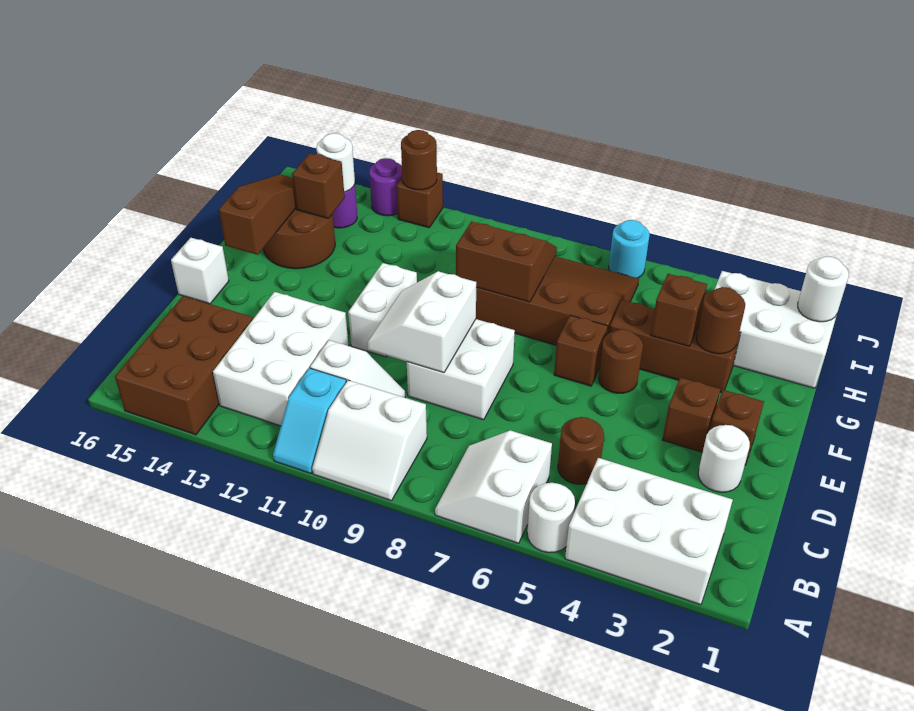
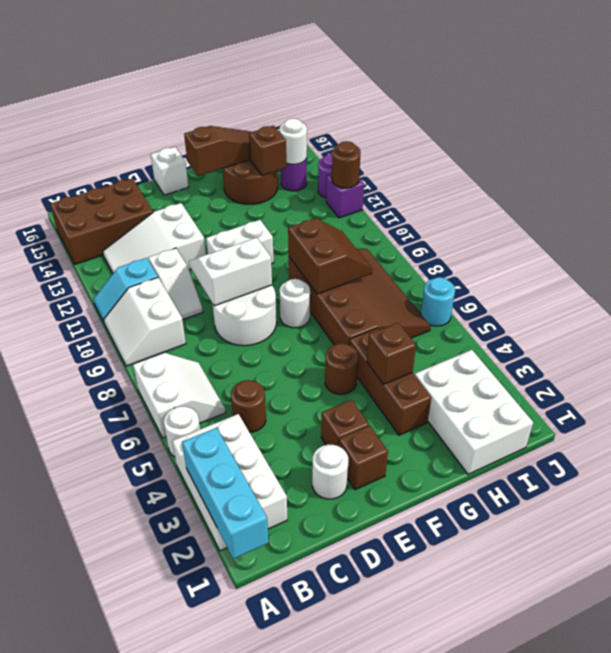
none -> cyan brick A1:A3 level 2
white slope A6:B7 level 1 top 6 -> white slope A6:B7 level 1 top A
white brick B12:D13 level 1 -> white slope B12:D13 level 1 top D
white brick D8:E9 level 1 -> white round brick D8:E9 level 1
brown brick F6 level 1 -> none
brown round brick G3 level 2 -> none
white round brick I1 level 2 -> white round brick F8 level 1
brown brick J12 level 1 -> purple brick J12 level 1

